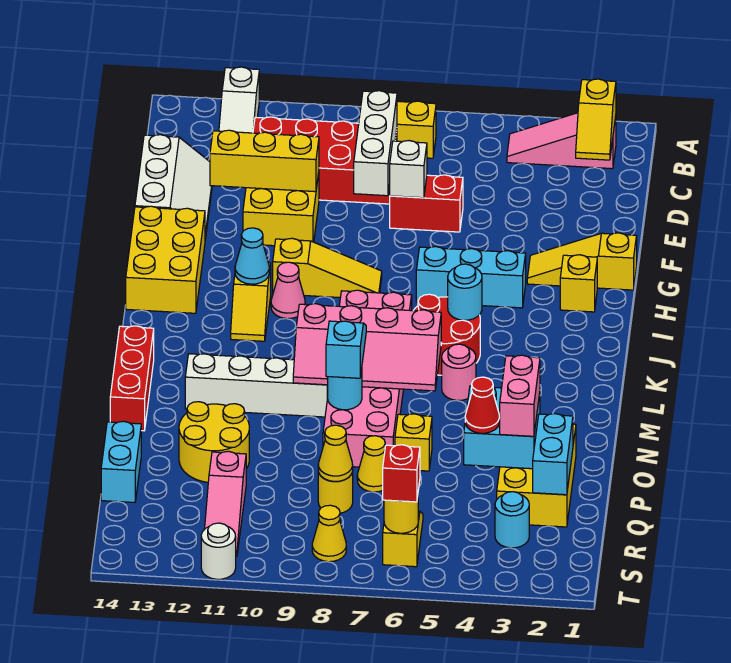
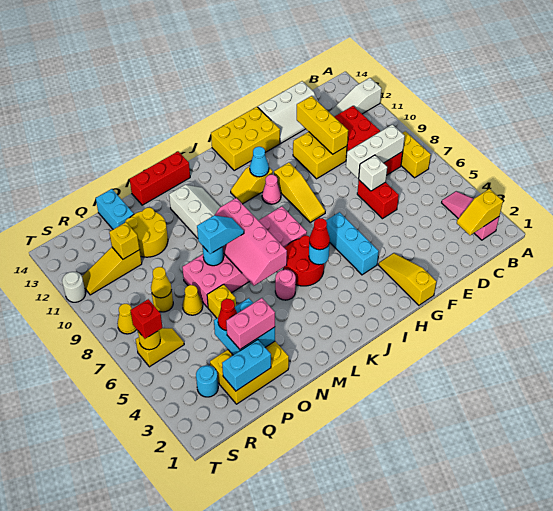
yellow brick H2 level 1 -> yellow brick Q11 level 2
none -> red cone J5 level 3
cyan brick P14:Q14 level 1 -> cyan brick P13:P14 level 1
pink slope Q11:S11 level 1 top Q -> yellow slope Q11:S11 level 1 top Q

